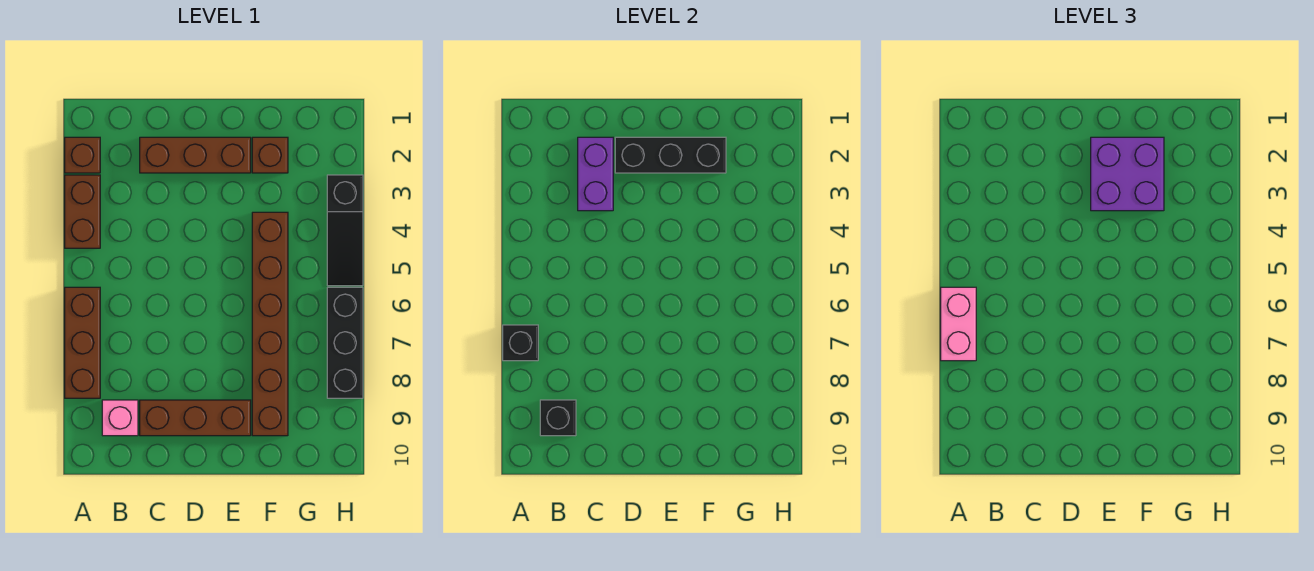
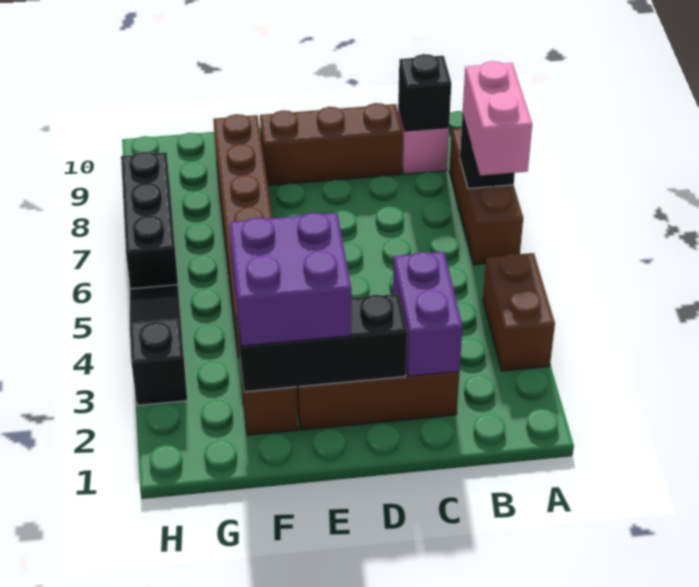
brown brick A2 level 1 -> none

